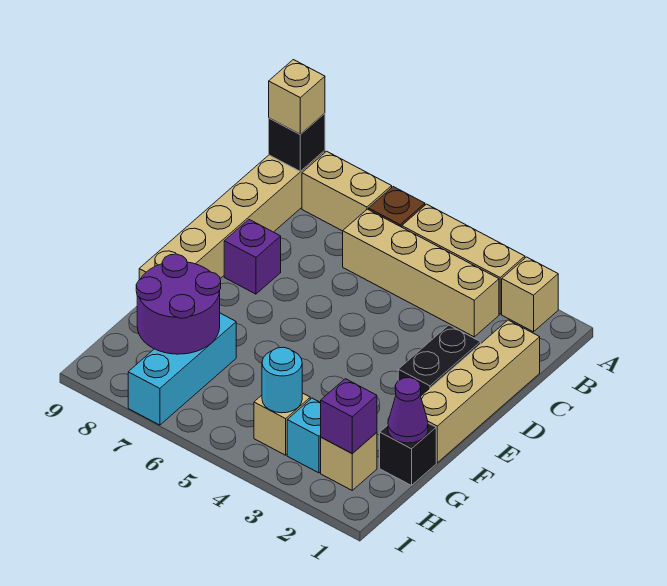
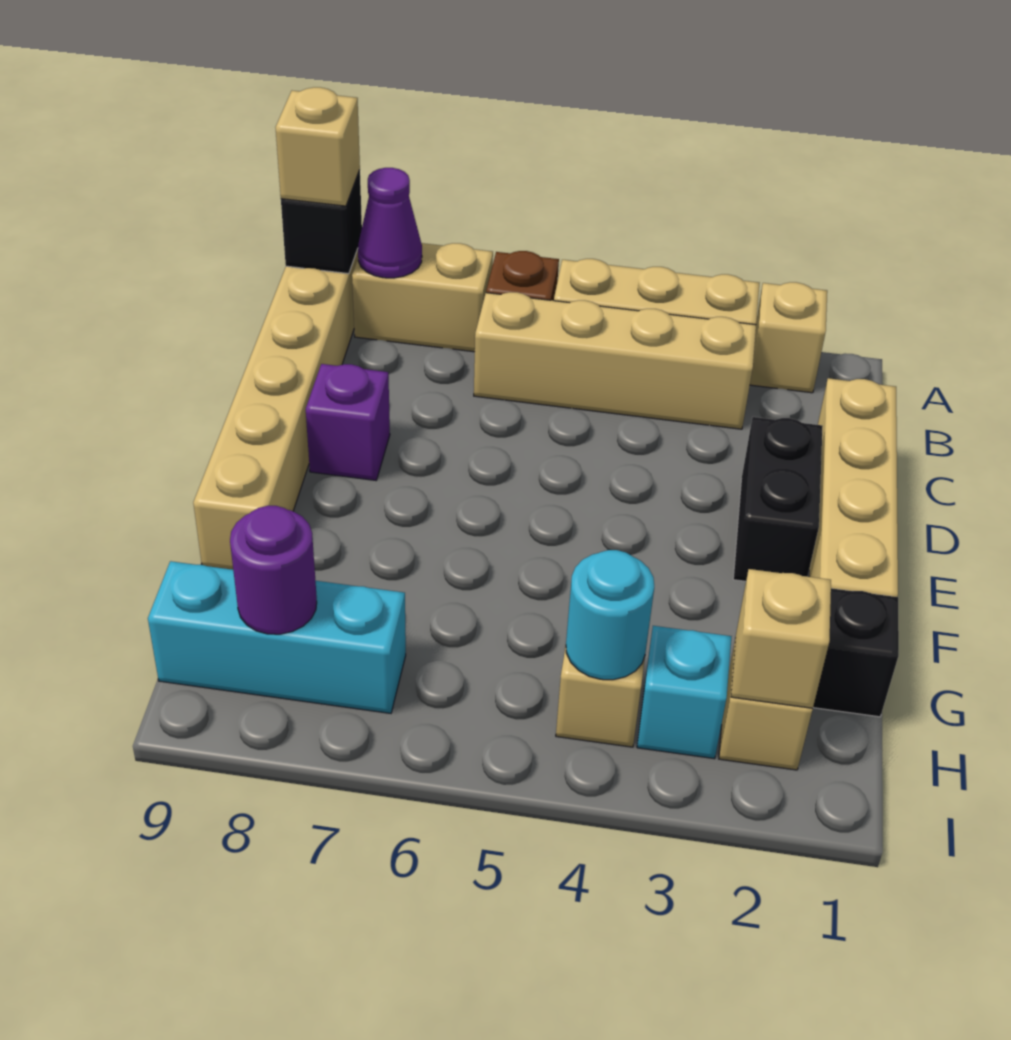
purple cone G1 level 2 -> purple cone A8 level 2
cyan brick G7:I7 level 1 -> cyan brick H7:H9 level 1
purple round brick G7:H8 level 2 -> purple round brick H8 level 2
purple brick H2 level 2 -> tan brick H2 level 2

